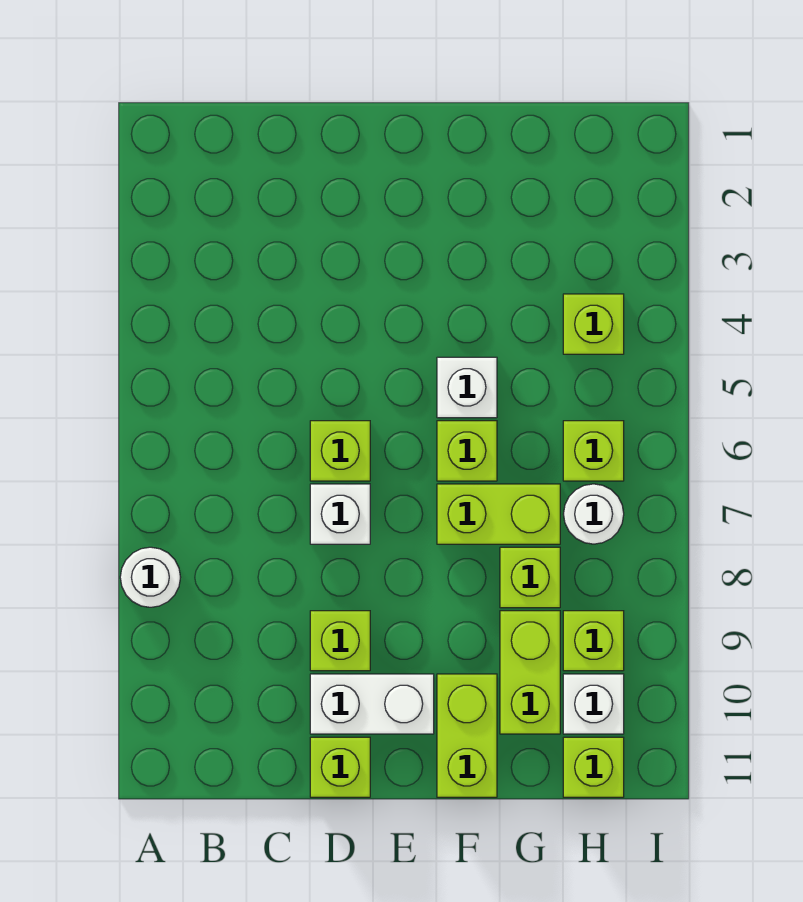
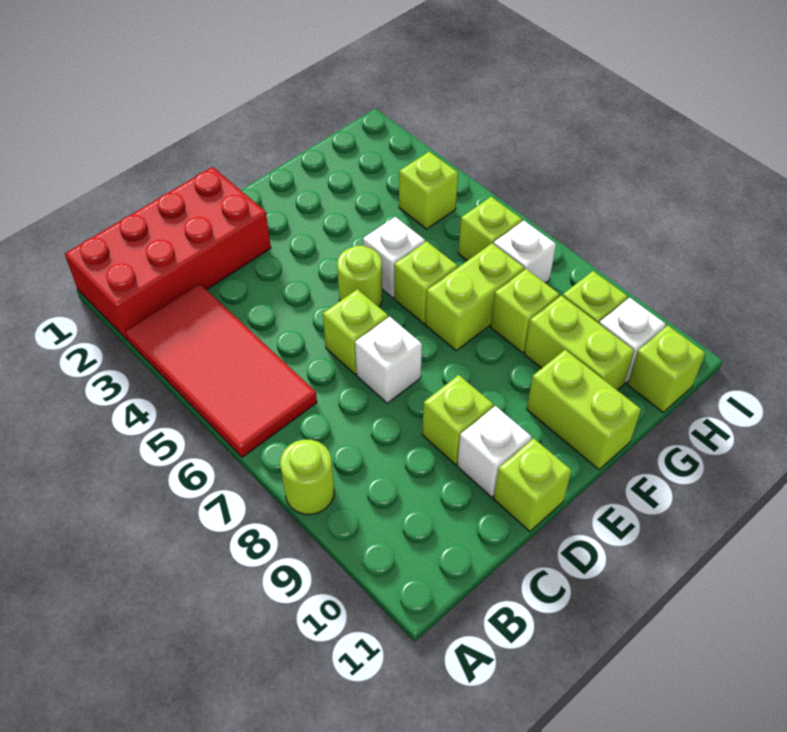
none -> red brick A1:D2 level 1
none -> red tile A3:B6 level 1
white round brick A8 level 1 -> lime round brick A8 level 1
white brick D10:E10 level 1 -> white brick D10 level 1
none -> lime round brick E5 level 1
white round brick H7 level 1 -> white brick H7 level 1

